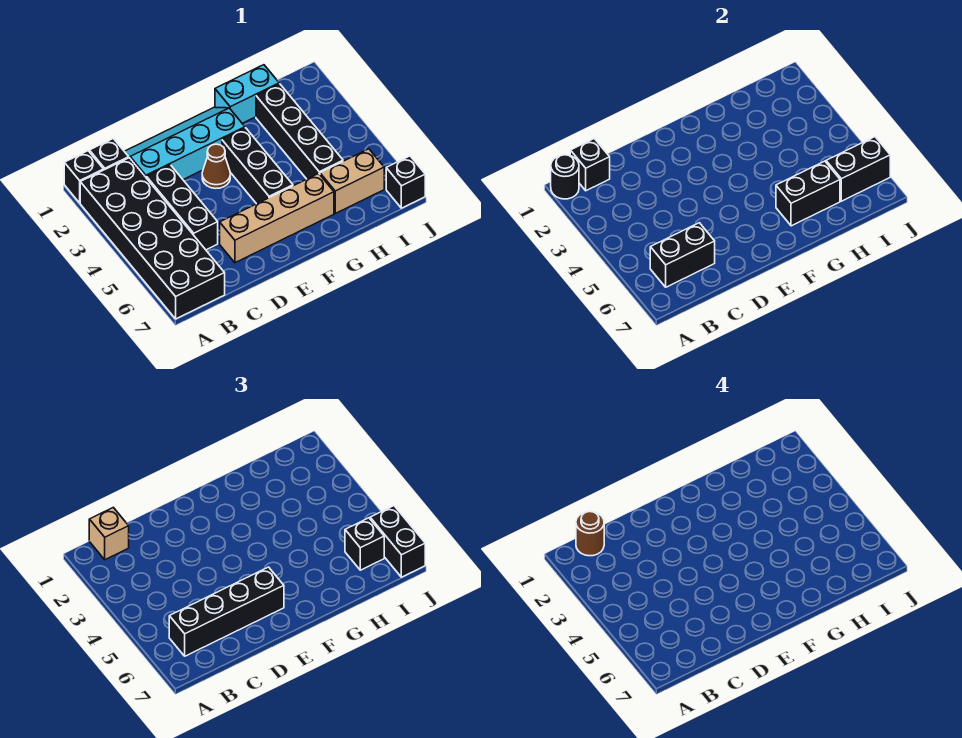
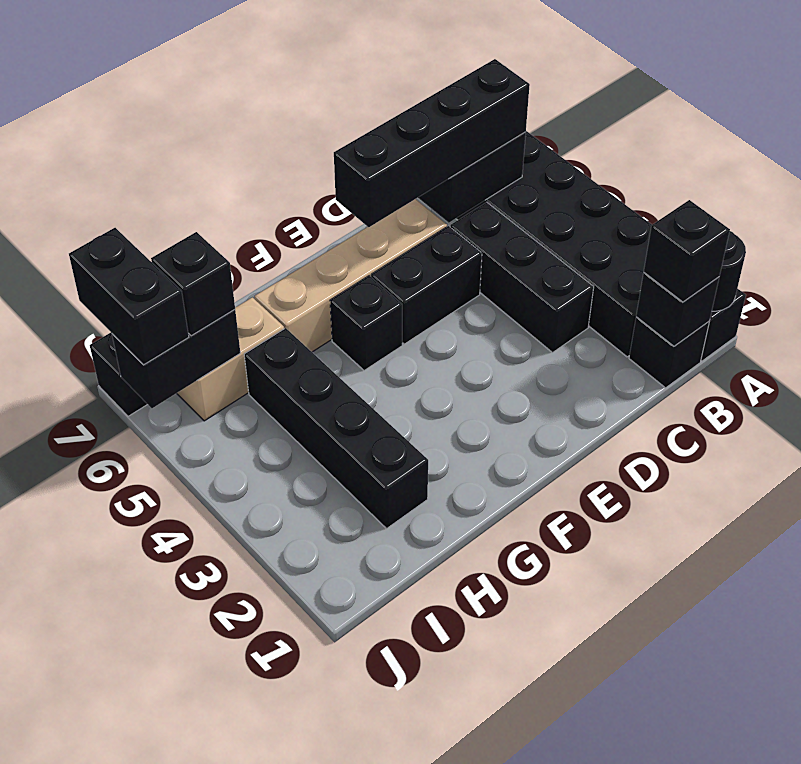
tan brick B1 level 3 -> black brick B1 level 3
brown round brick B1 level 4 -> none
cyan slope C1:F2 level 1 top 2 -> none
brown cone E3 level 1 -> none
black brick F3:F5 level 1 -> black brick F5 level 1
cyan brick G1:H1 level 1 -> none
black brick G6:H6 level 2 -> black brick D5:E5 level 1

